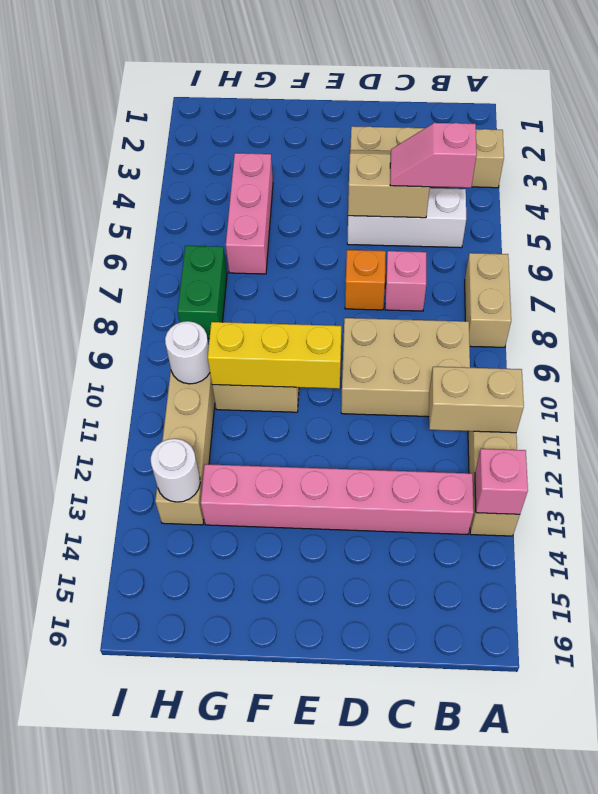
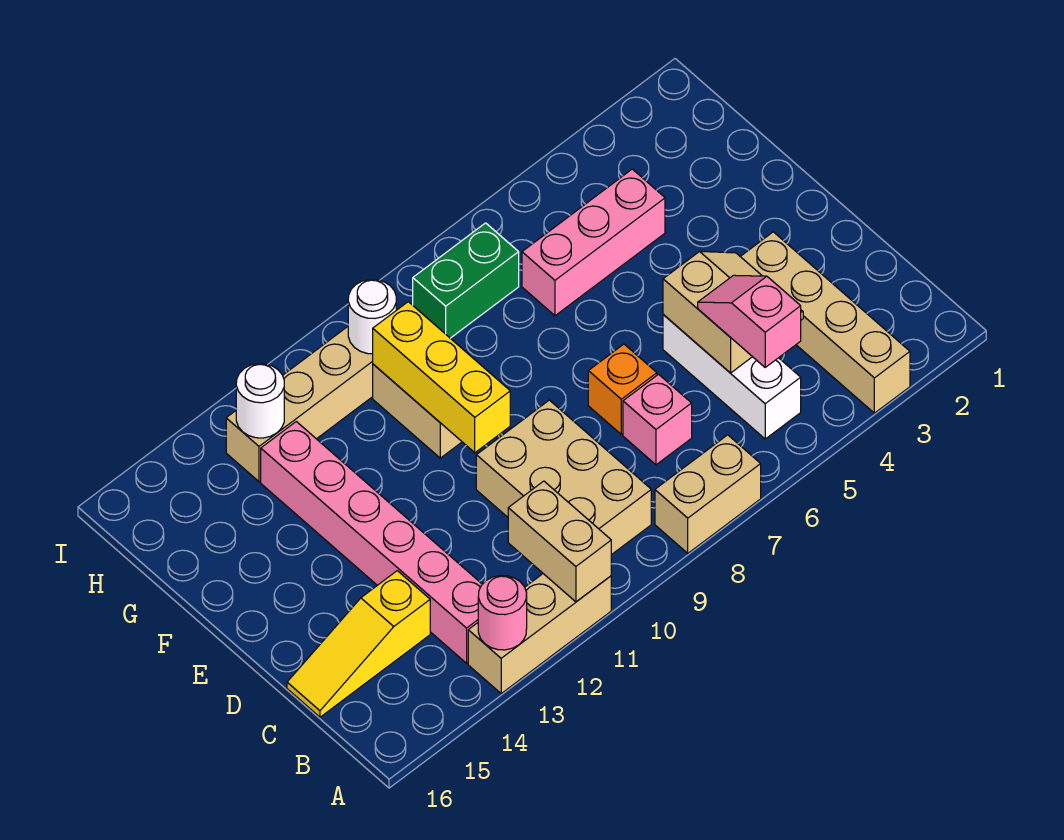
pink brick A13 level 2 -> pink round brick A13 level 2
none -> yellow slope C14:C16 level 1 top 14

